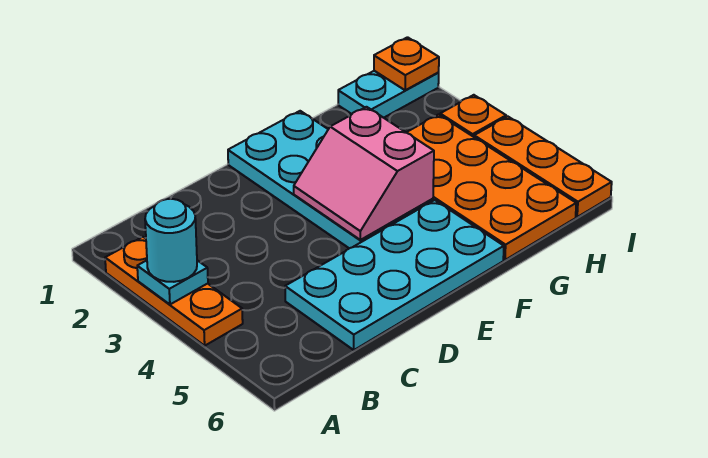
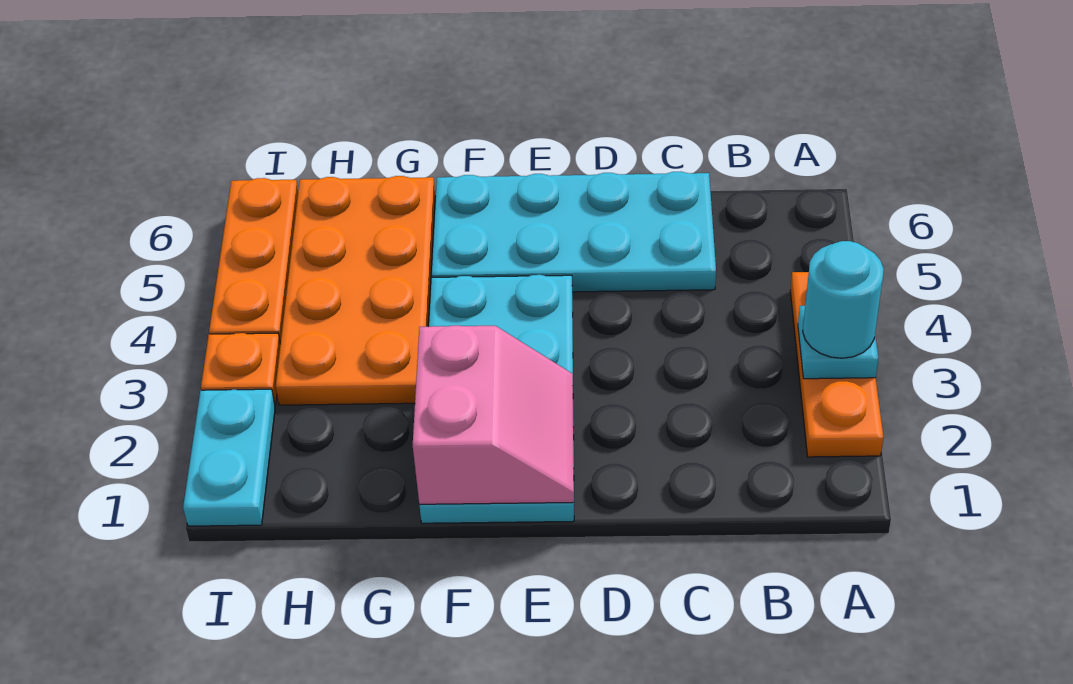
pink slope E3:F4 level 2 top F -> pink slope E1:F2 level 2 top F
cyan plate H1:I1 level 1 -> cyan plate I1:I2 level 1
orange plate I1 level 2 -> none

